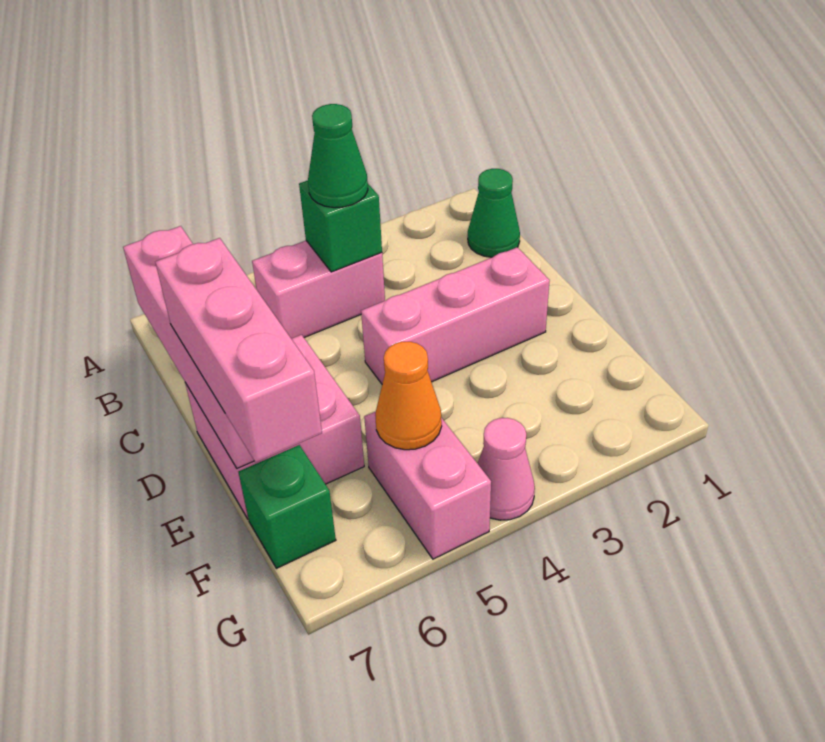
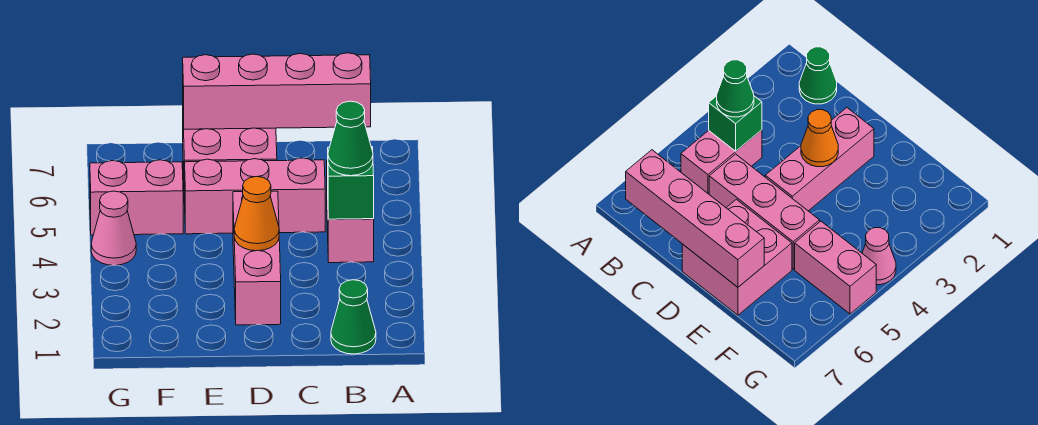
pink brick D7:F7 level 3 -> pink brick C5:E5 level 1
orange cone F5 level 2 -> orange cone D3 level 2
green brick F7 level 1 -> none

